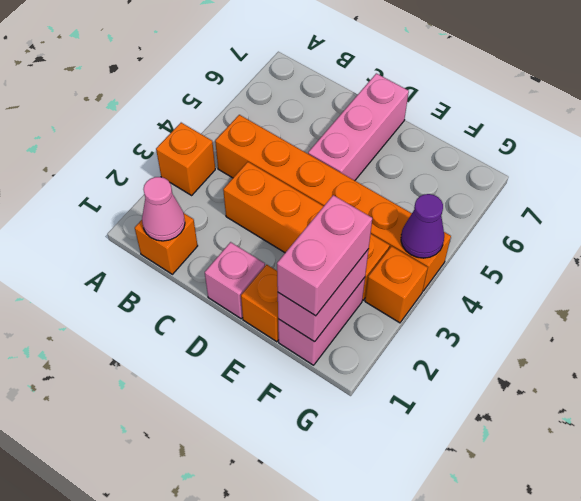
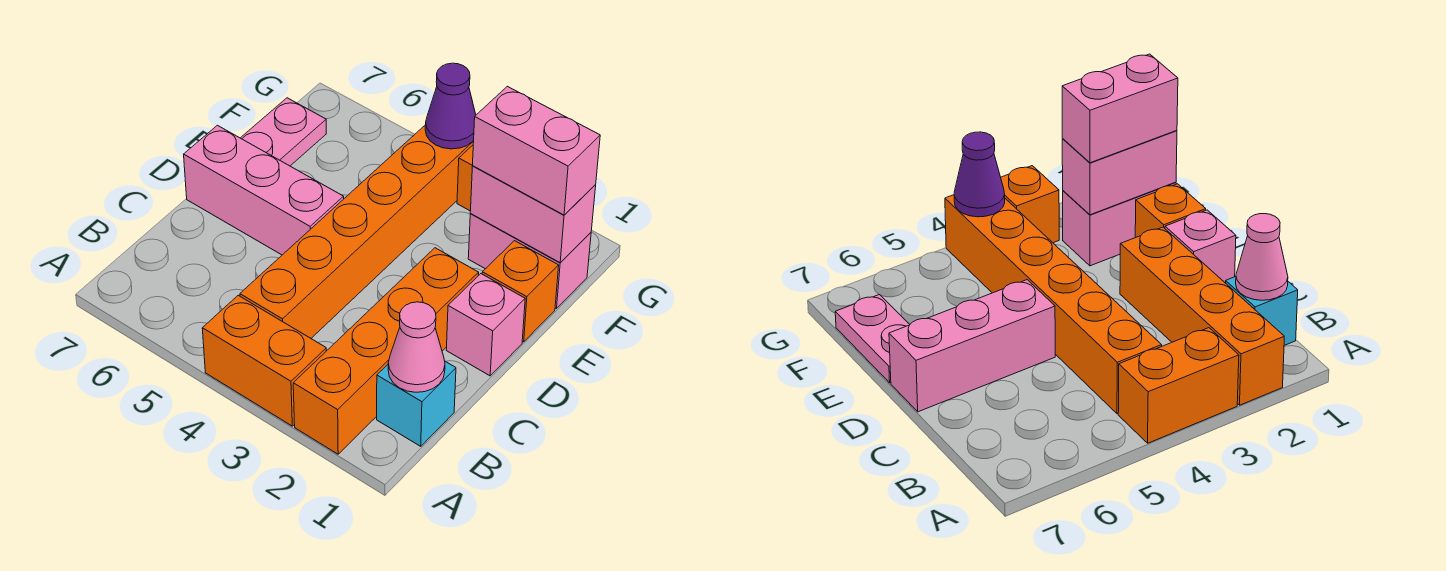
orange brick A3 level 1 -> orange brick A3:A4 level 1
orange brick B1 level 1 -> cyan brick B1 level 1
orange brick C3:F3 level 1 -> orange brick A2:D2 level 1
none -> pink plate E7:F7 level 1

